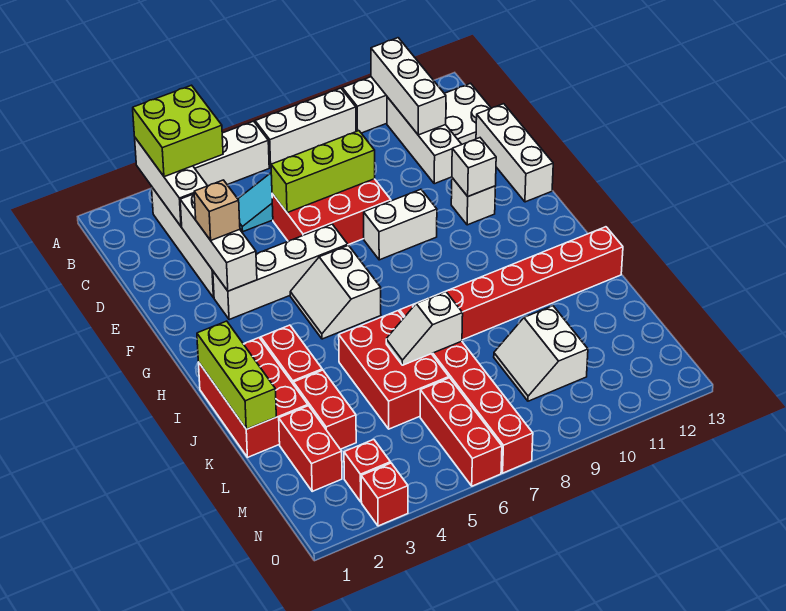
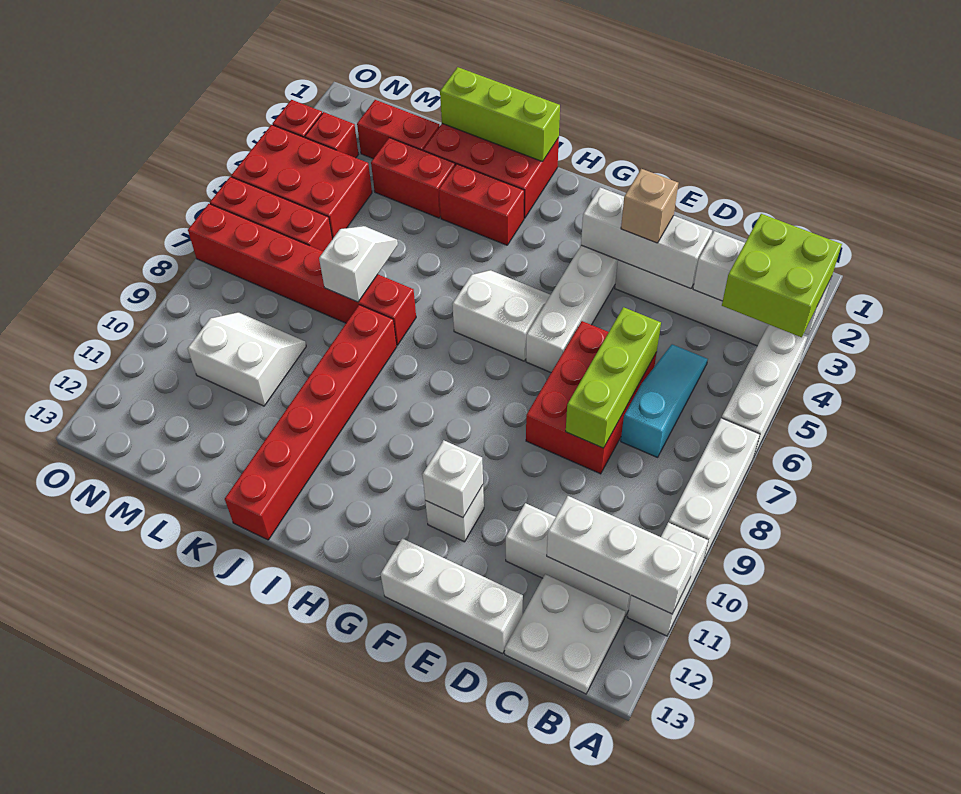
white brick F8:F9 level 1 -> none
red brick J5:L6 level 1 -> red brick M4:O5 level 1

